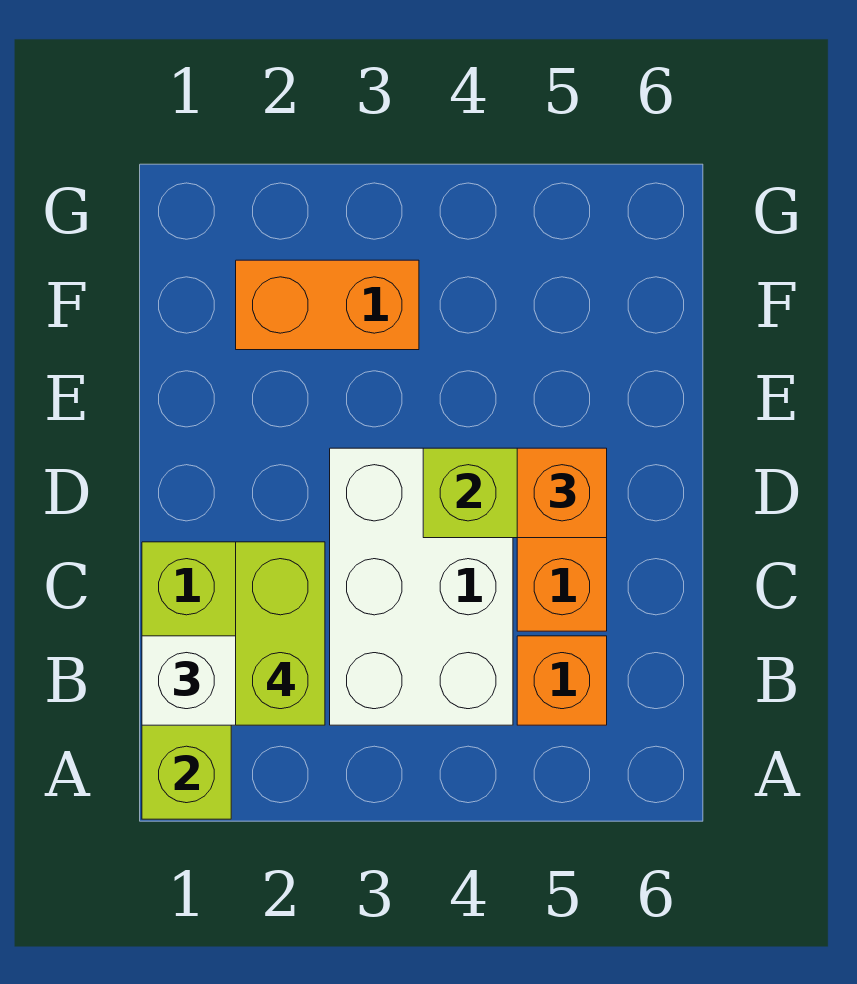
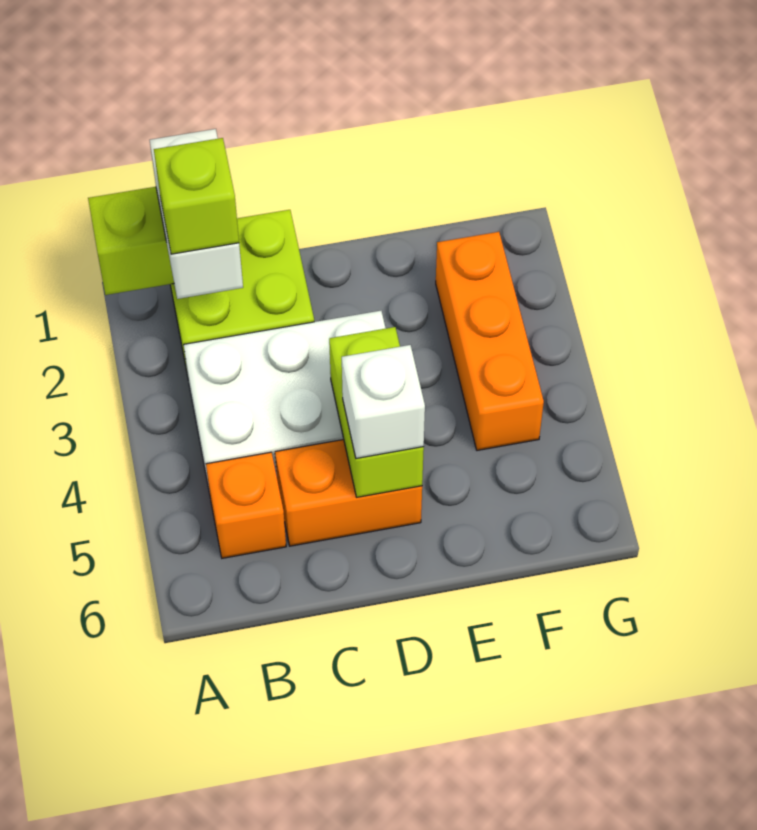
lime brick B2:C2 level 4 -> lime brick B2 level 4
orange brick D5 level 3 -> white brick D5 level 3
orange brick F2:F3 level 1 -> orange brick F2:F4 level 1

